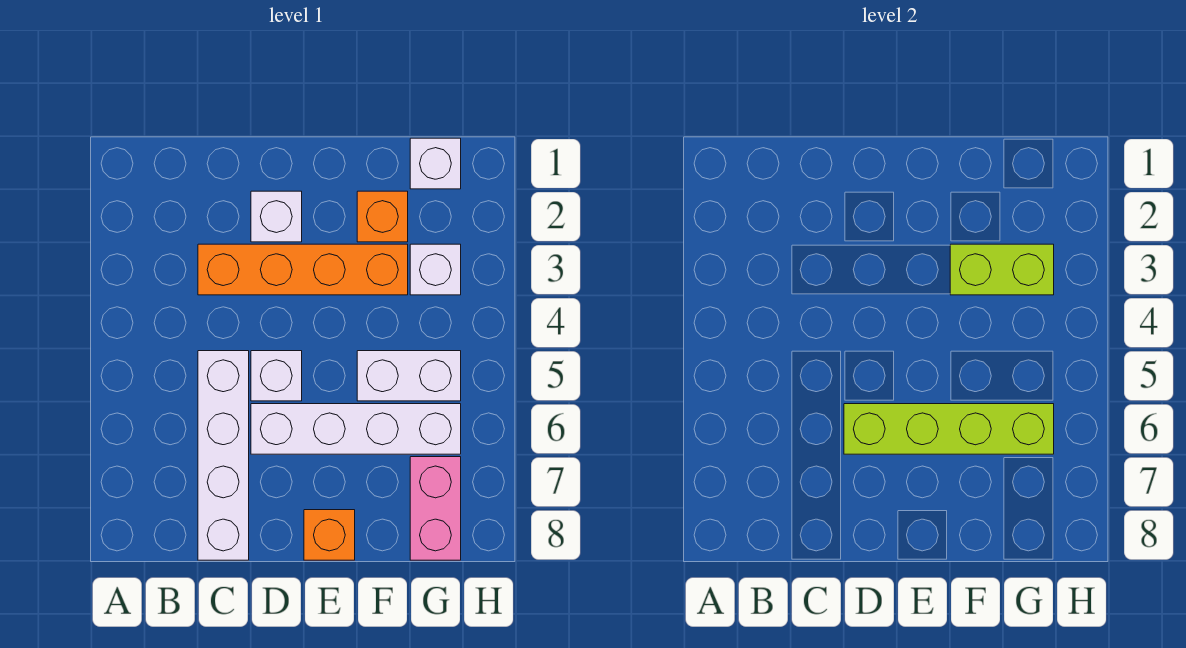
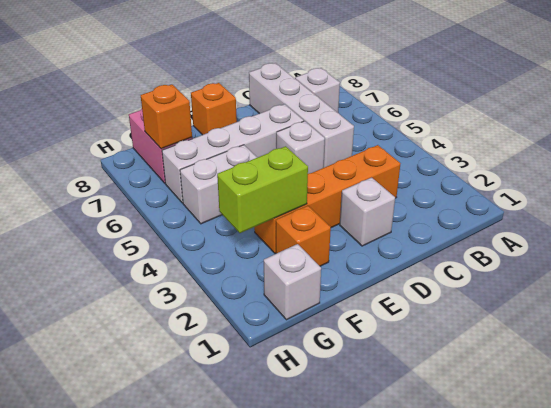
lime brick D6:G6 level 2 -> none
white brick G3 level 1 -> white brick B7 level 1
none -> orange brick G7 level 2

